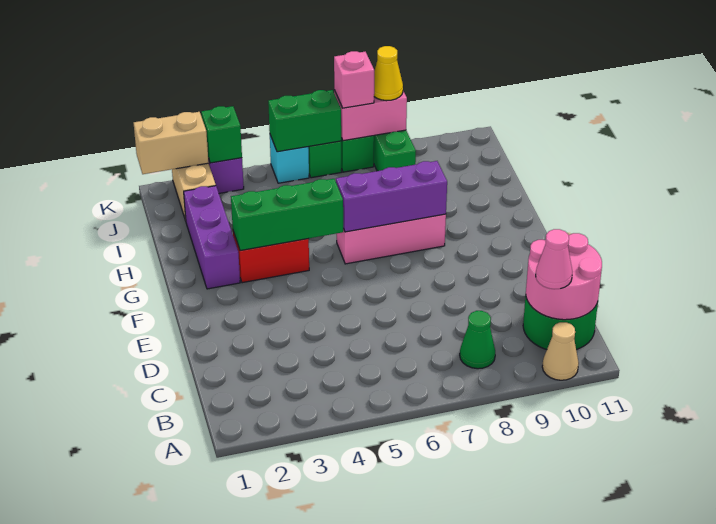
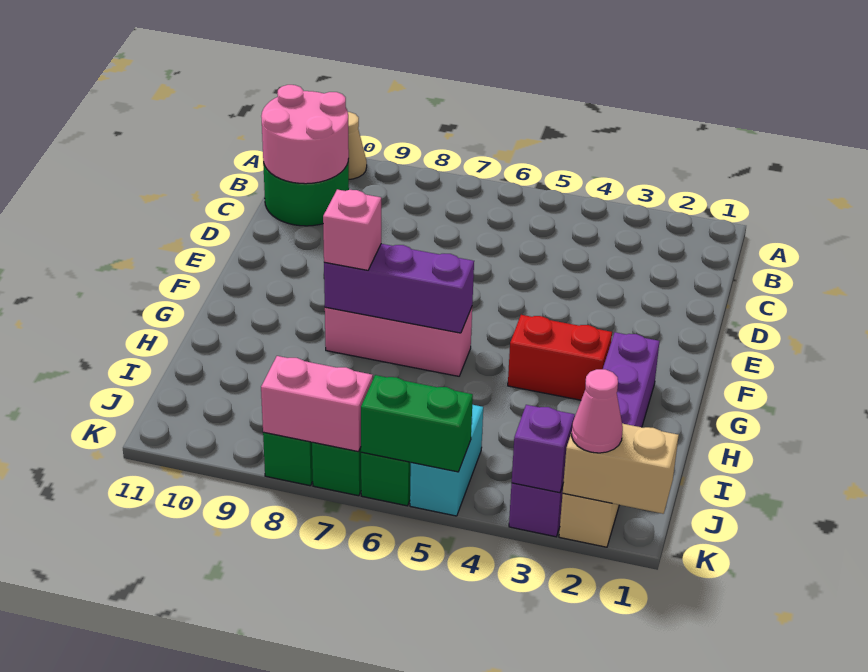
green cone B8 level 1 -> none
pink cone B10 level 3 -> pink cone K2 level 3
green brick G3:G5 level 2 -> none
green brick K3 level 2 -> purple brick K3 level 2
cyan brick K5 level 1 -> cyan brick J5:K5 level 1
pink brick K7 level 3 -> pink brick G8 level 3
yellow cone K8 level 3 -> none

